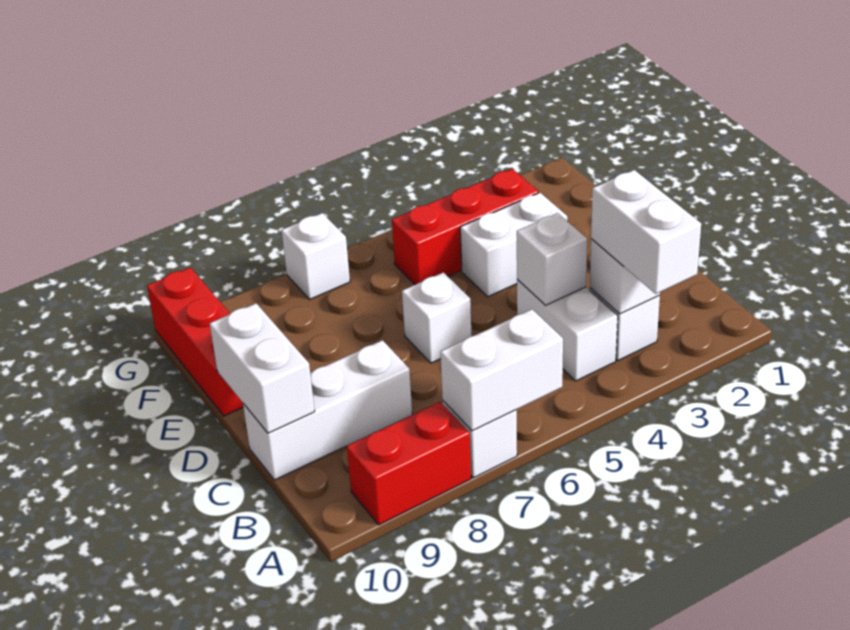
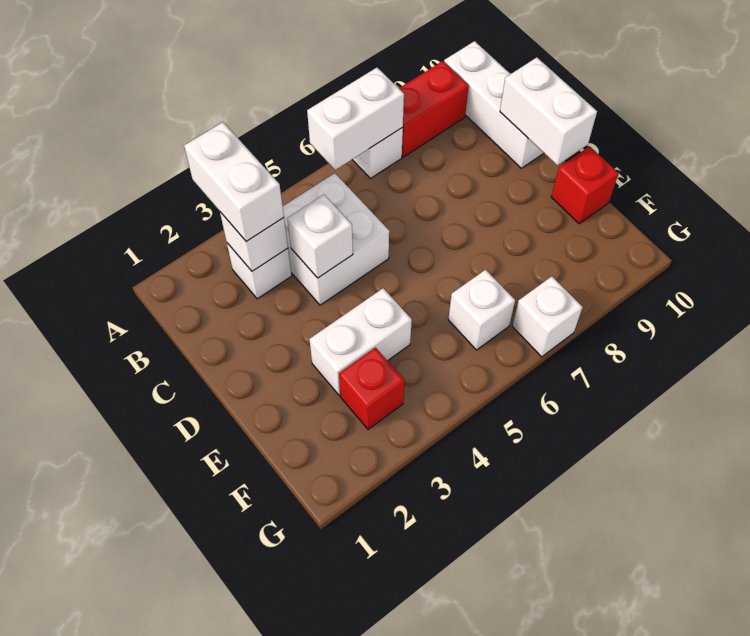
white brick B4:C4 level 1 -> white brick B4:C5 level 1
white brick C8:C10 level 1 -> white brick A10:C10 level 1
white brick D6 level 1 -> white brick F6 level 1
red brick E10:G10 level 1 -> red brick E10 level 1
red brick F3:F5 level 1 -> red brick F3 level 1

